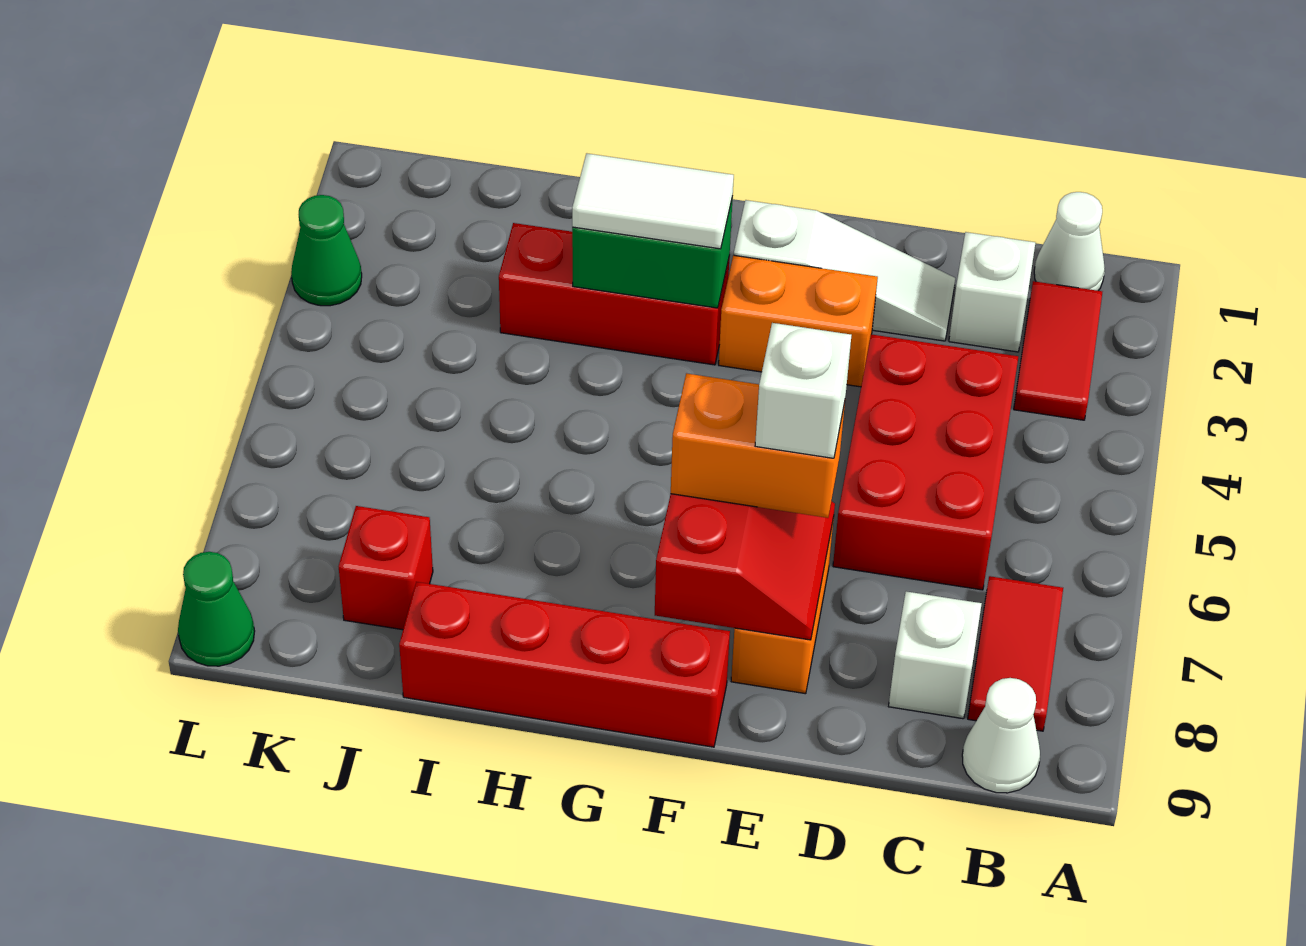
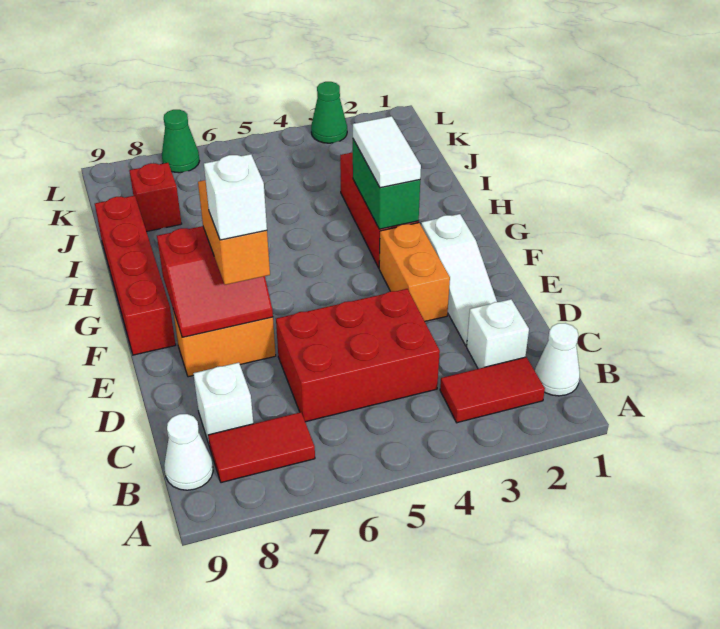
green cone L9 level 1 -> green cone L7 level 1

